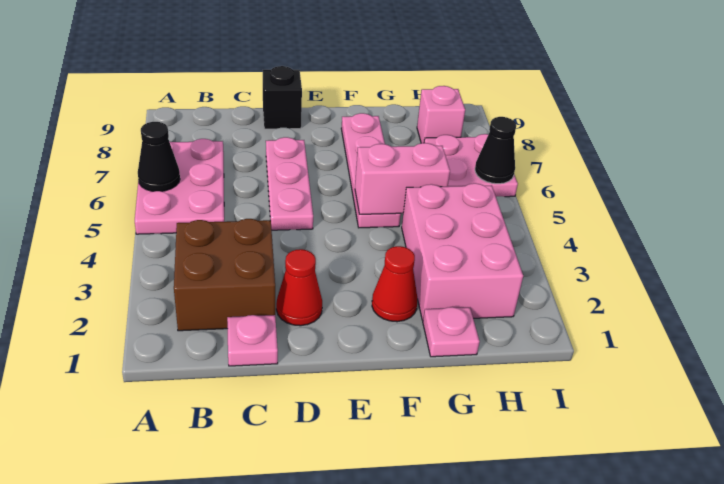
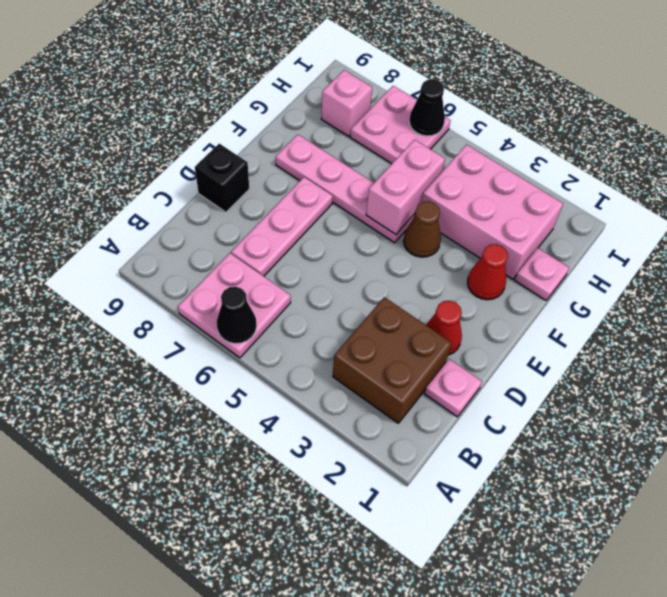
pink plate A5:B7 level 1 -> pink plate A6:B7 level 1
pink plate D5:D7 level 1 -> pink plate C7:E7 level 1
none -> brown cone F4 level 1

